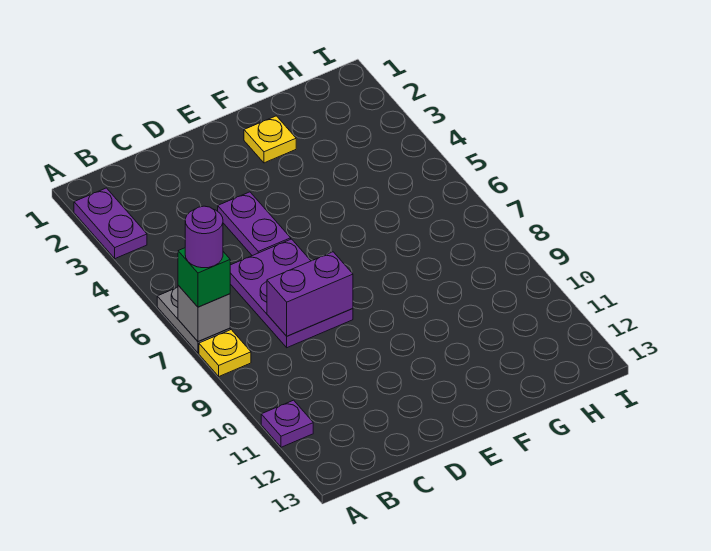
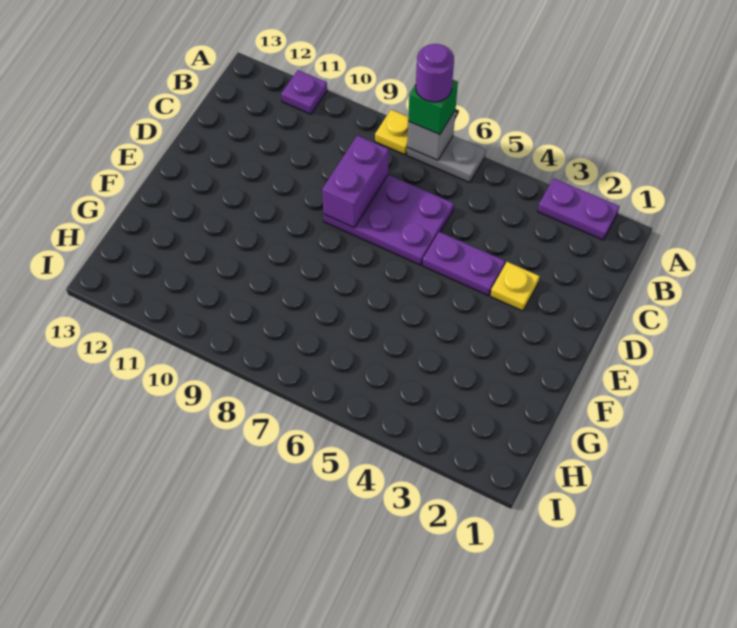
yellow plate F2 level 1 -> yellow plate D3 level 1

